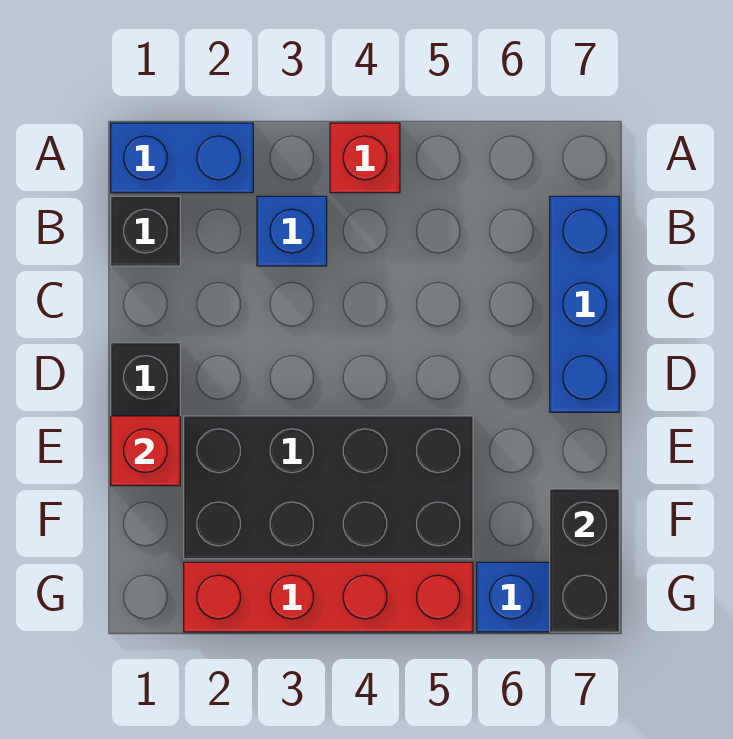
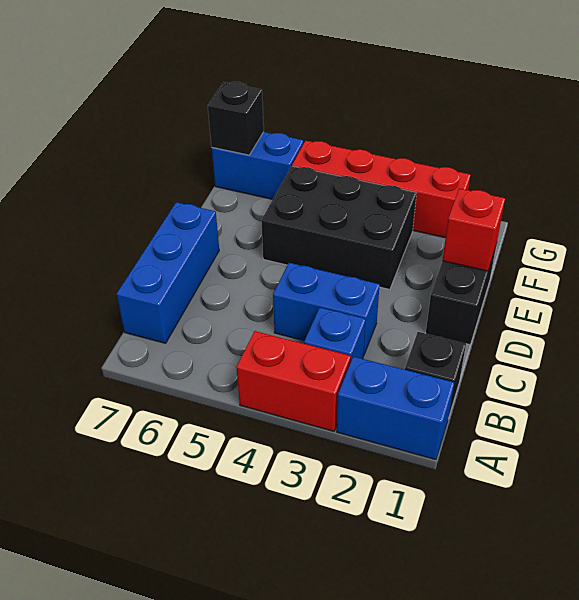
red brick A4 level 1 -> red brick A3:A4 level 1
none -> blue brick C3:C4 level 1
black brick E2:F5 level 1 -> black brick E3:F5 level 1
black brick F7:G7 level 2 -> black brick G7 level 2

